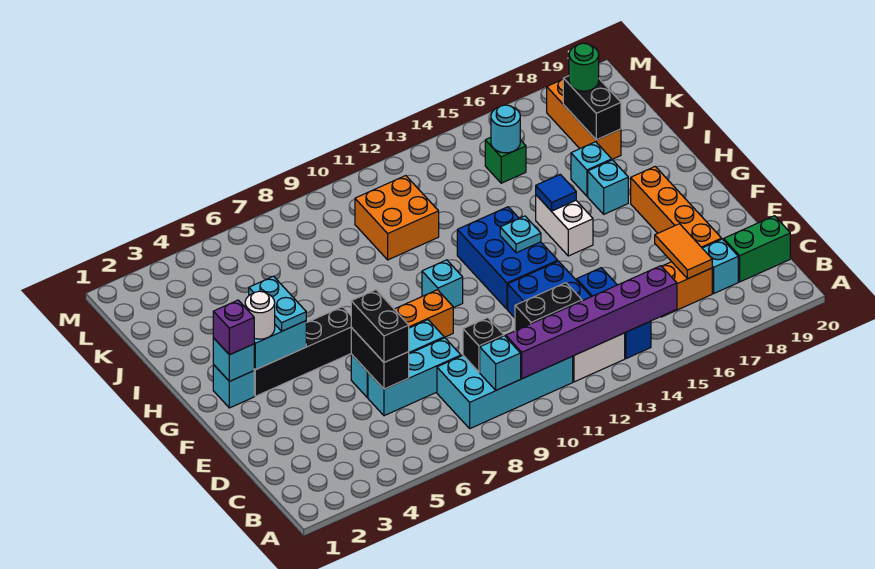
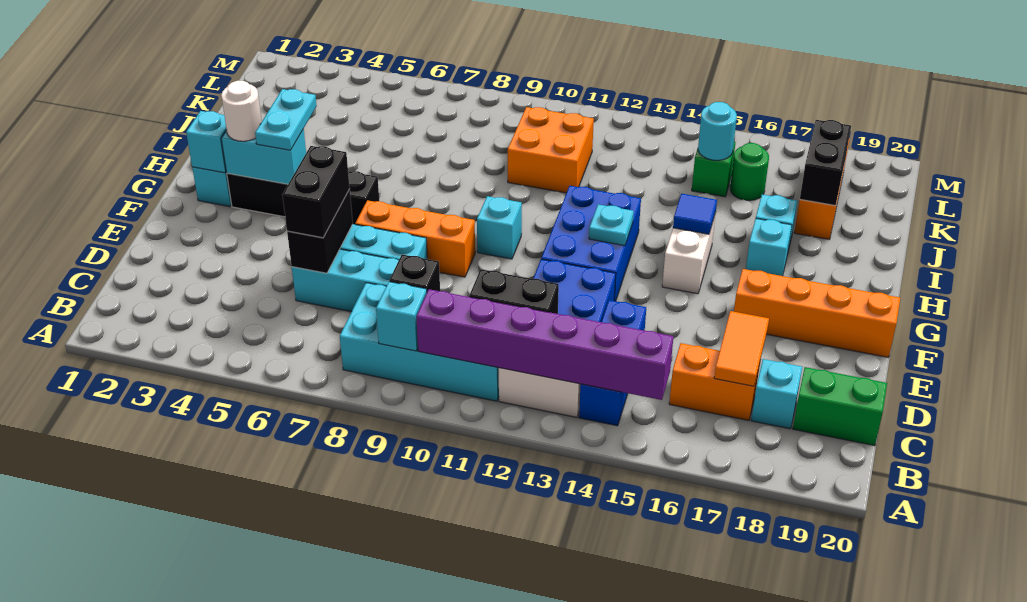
orange brick D18:G18 level 1 -> orange brick F17:F20 level 1
purple brick G2 level 3 -> none
green round brick K18 level 3 -> green round brick K16 level 1

